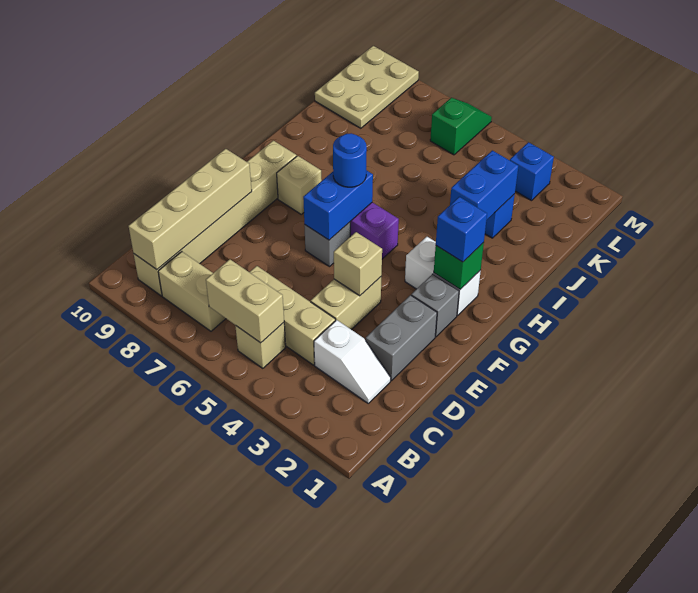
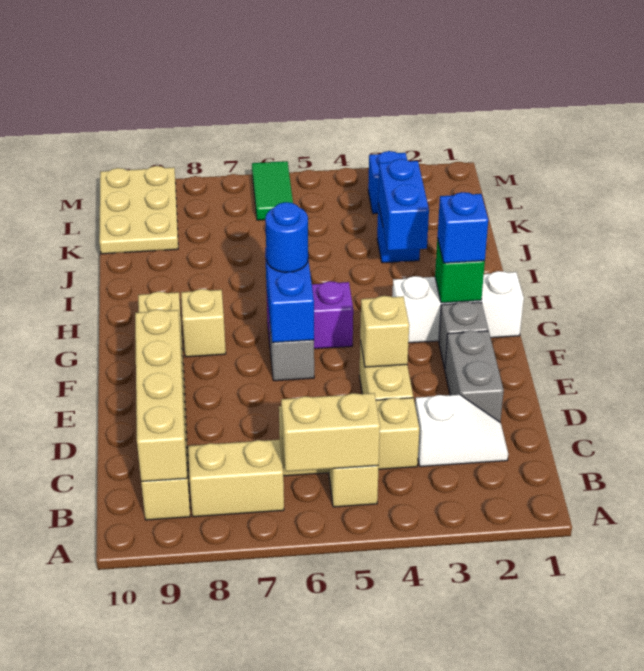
white brick G2:G3 level 1 -> white brick G1:G3 level 1
green slope L6:M6 level 1 top L -> green tile L6:M6 level 1

